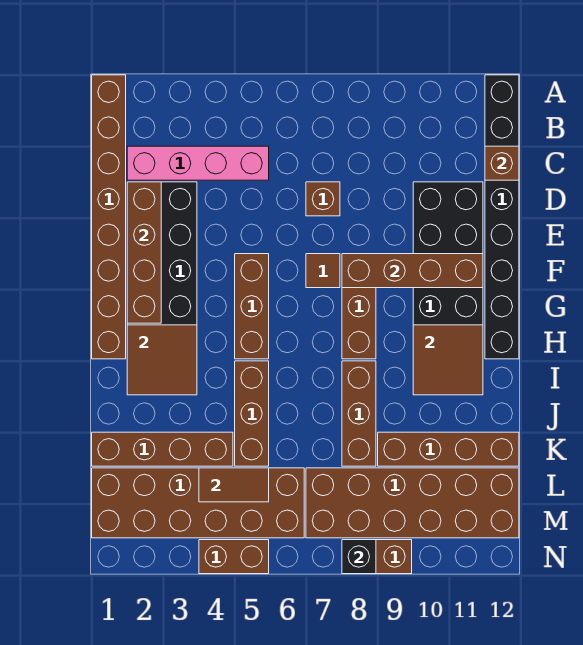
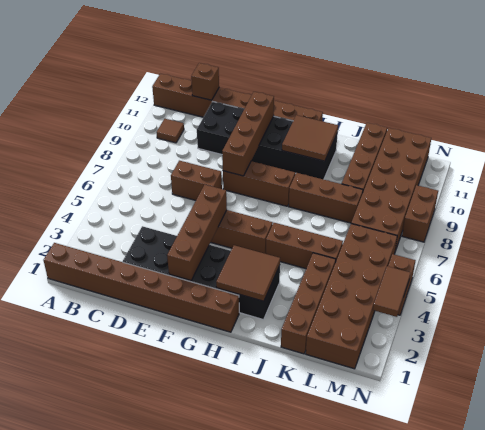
black brick A12:H12 level 1 -> brown brick A12:H12 level 1
pink brick C2:C5 level 1 -> none
brown brick D2:G2 level 2 -> brown brick F2:F5 level 2
brown brick D7 level 1 -> brown brick D7:E7 level 1
brown tile F7 level 1 -> brown tile B10 level 1
brown tile L4:L5 level 2 -> brown tile N3:N4 level 2
black brick N8 level 2 -> none

